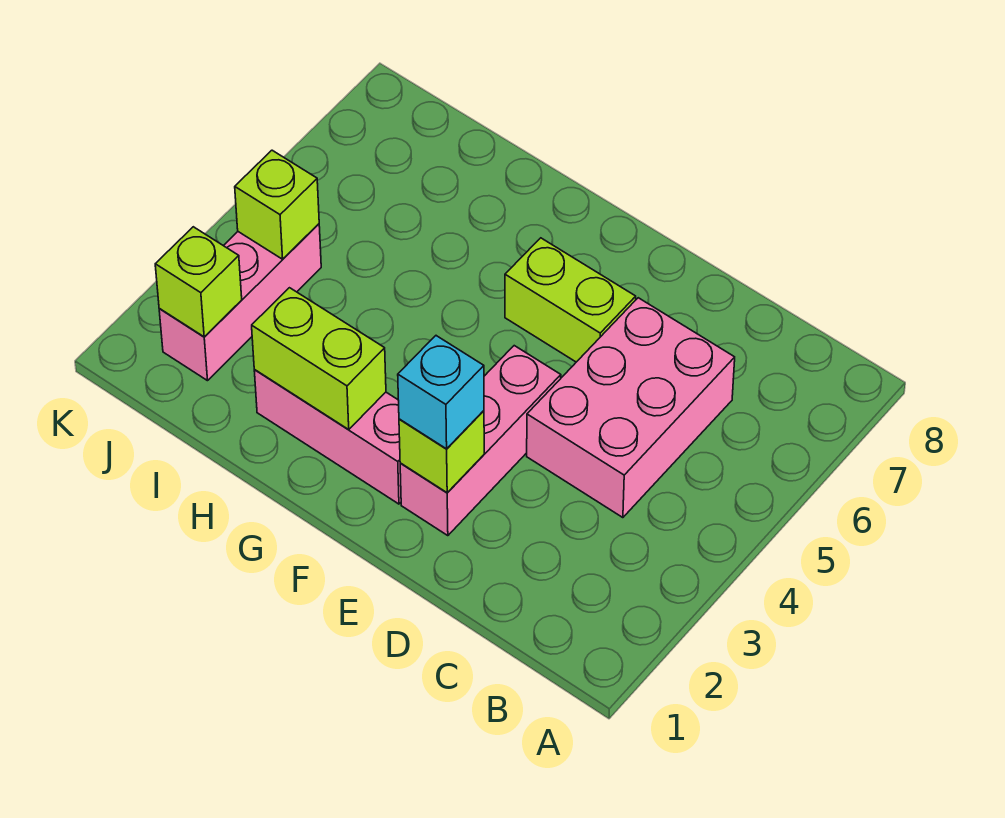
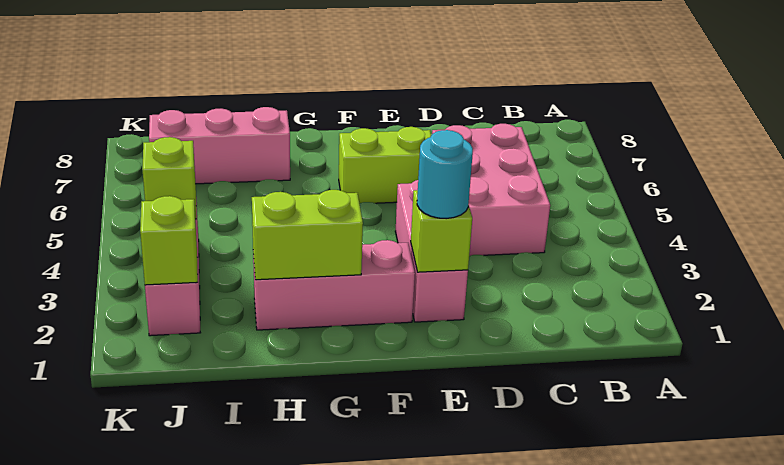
cyan brick E2 level 3 -> cyan round brick E2 level 3
none -> pink brick H7:J7 level 1

